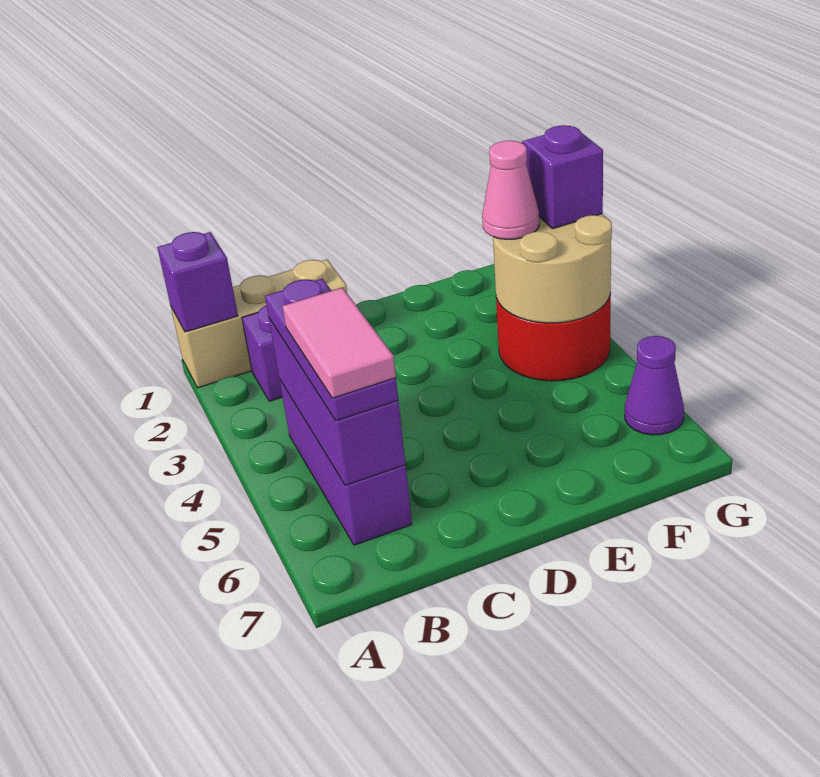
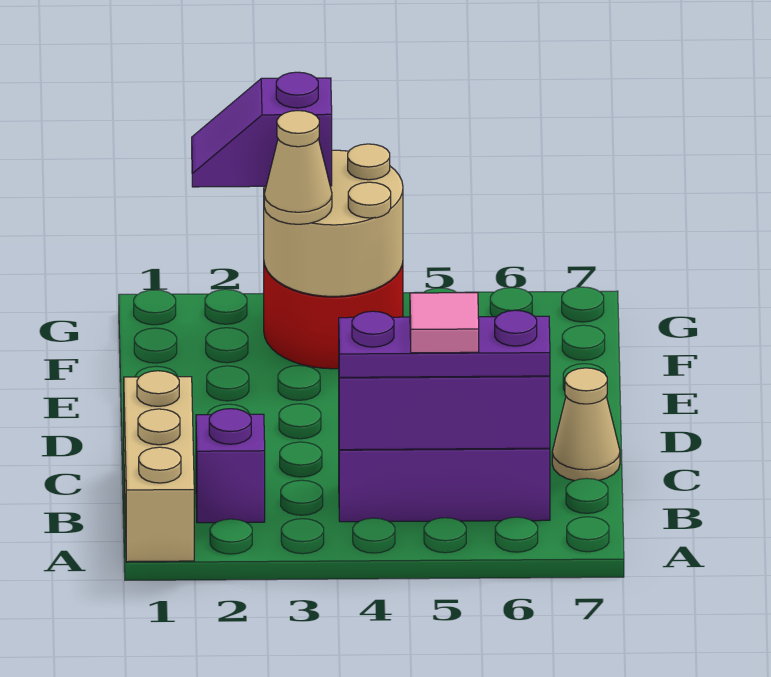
purple brick A1 level 2 -> none
pink tile B5:B6 level 4 -> pink tile B5 level 4
none -> tan cone C7 level 1
pink cone F3 level 3 -> tan cone F3 level 3
purple cone G6 level 1 -> none

